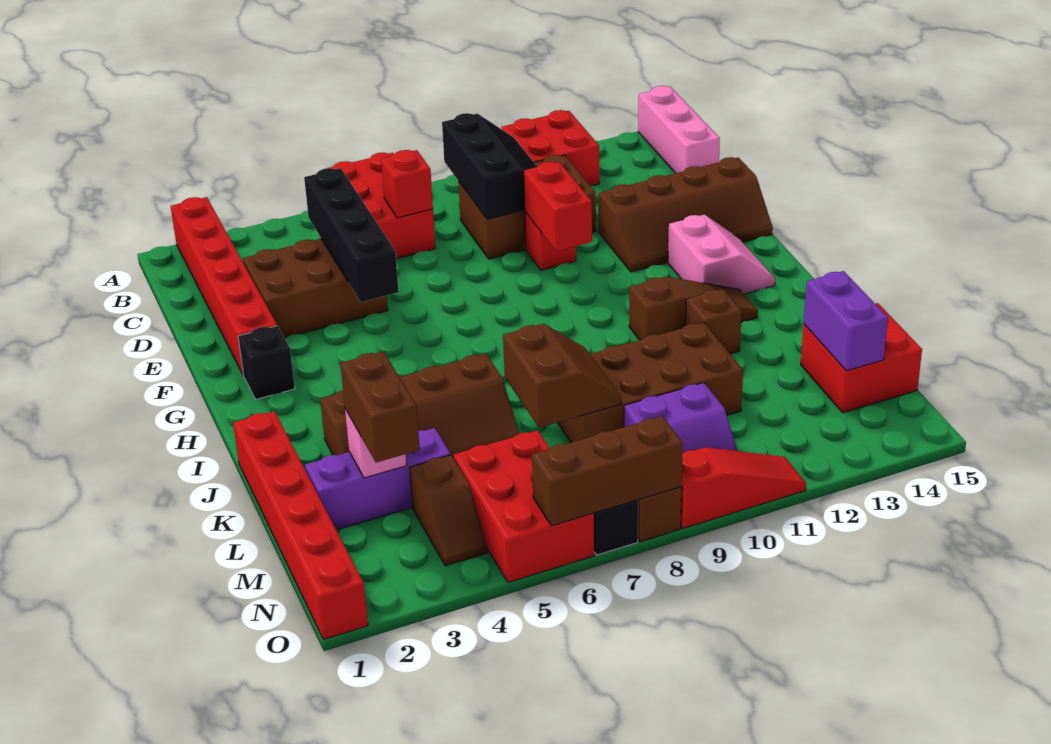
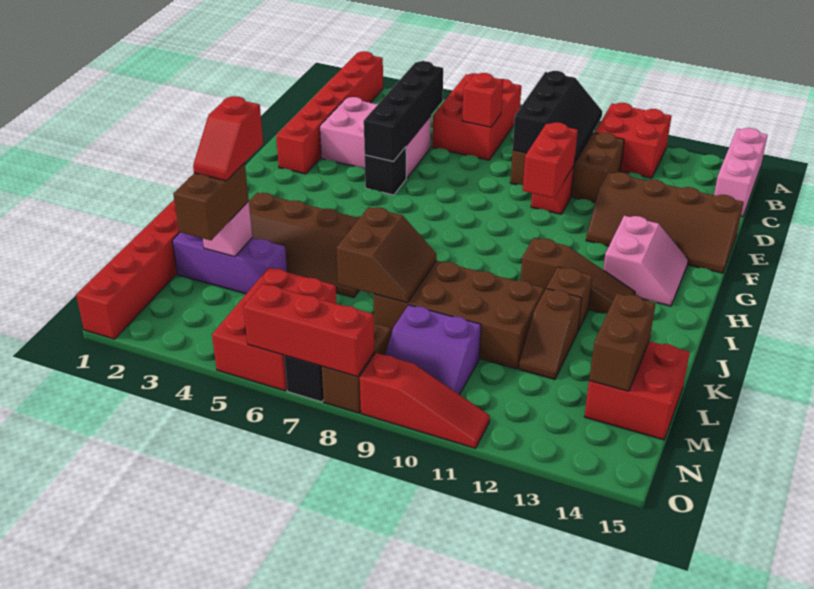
brown brick D3:E5 level 1 -> pink brick D3:E5 level 1
black brick G2 level 1 -> black brick F5 level 1
none -> red slope K3:L3 level 4 top K
purple brick L14:M14 level 2 -> brown brick L14:M14 level 2
brown slope M4:N4 level 1 top M -> brown slope K12:L12 level 1 top K
brown brick O6:O8 level 2 -> red brick O6:O8 level 2

